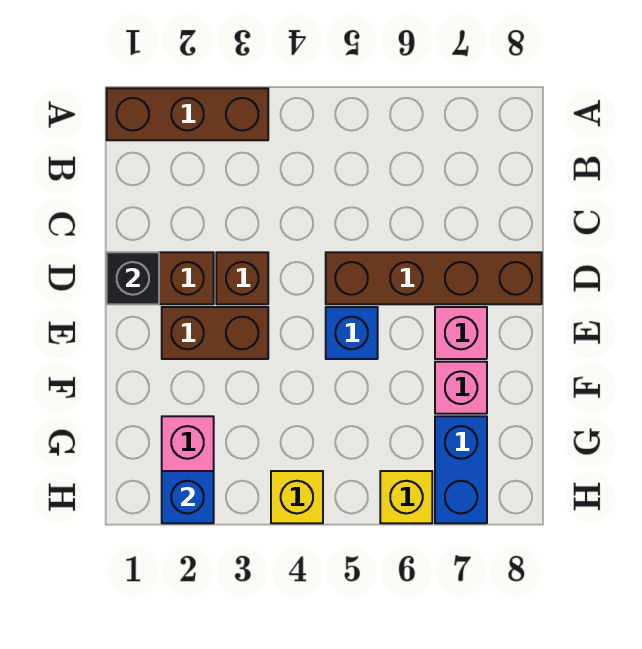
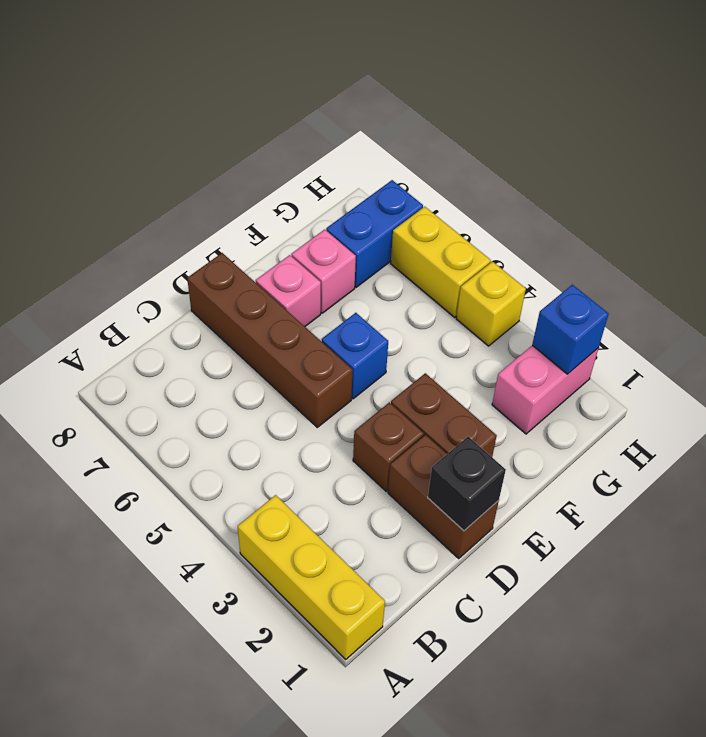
brown brick A1:A3 level 1 -> yellow brick A1:A3 level 1
yellow brick H6 level 1 -> yellow brick H5:H6 level 1

